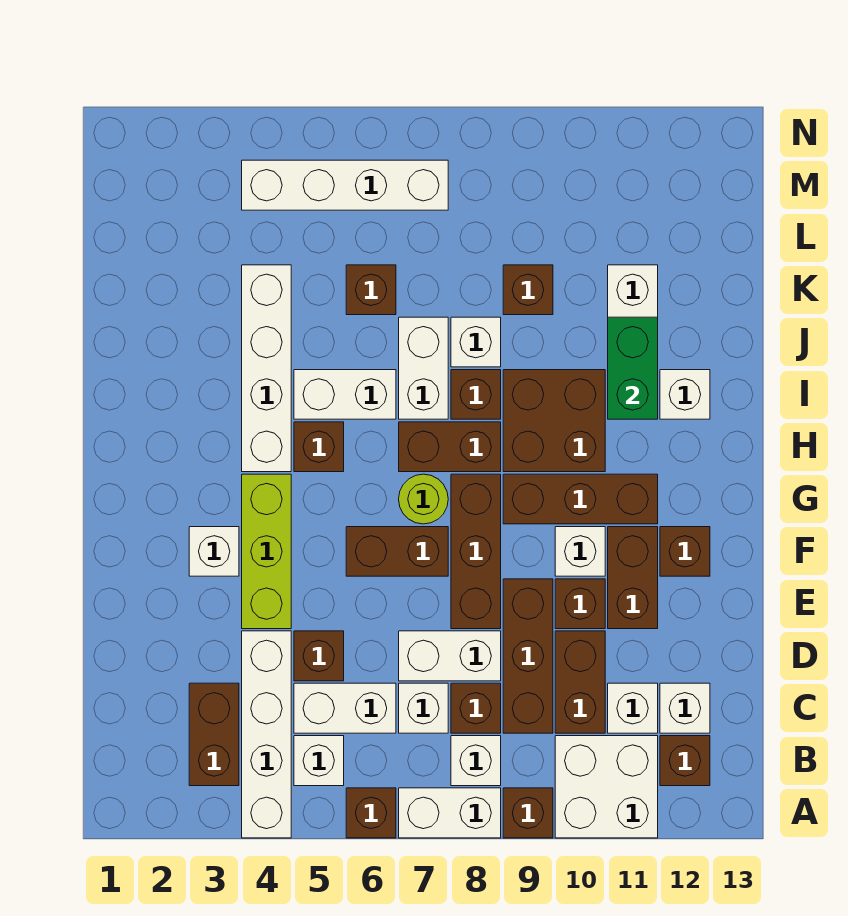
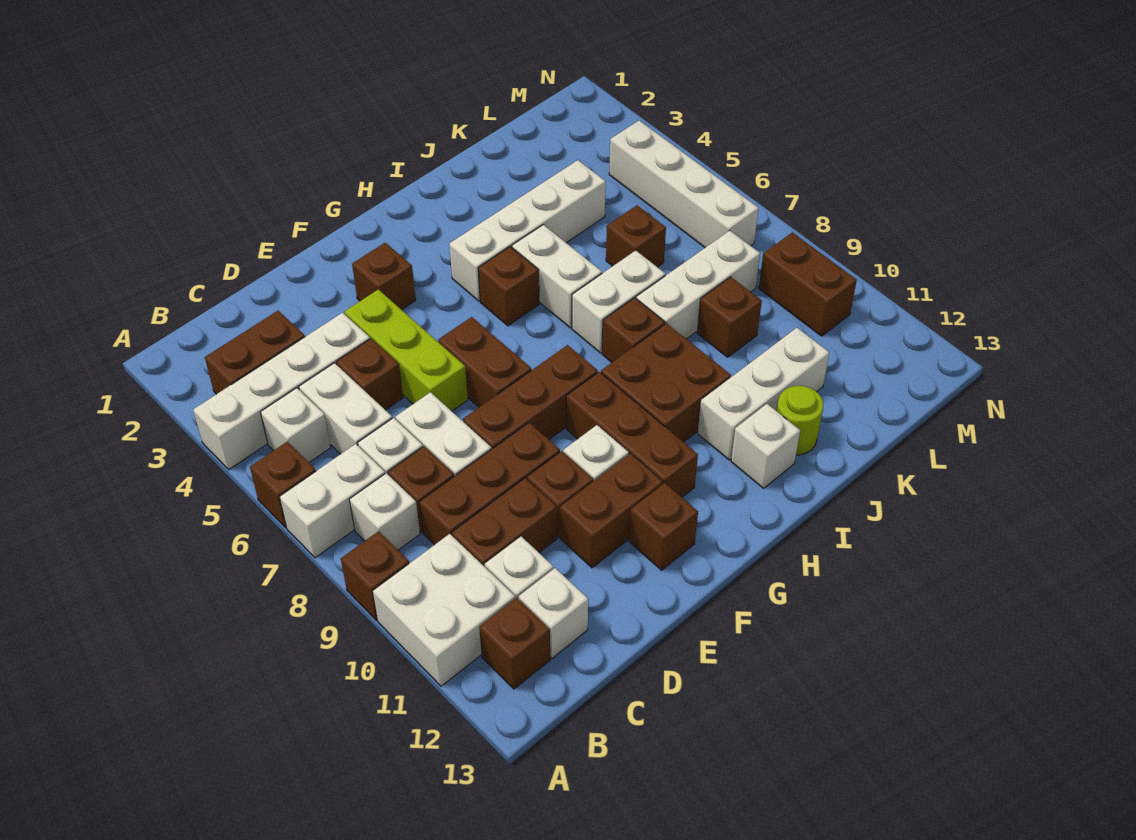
white brick A7:A8 level 1 -> white brick A7:B7 level 1
lime brick E4:G4 level 1 -> lime brick E4:E6 level 1
white brick F3 level 1 -> brown brick F3 level 1
lime round brick G7 level 1 -> lime round brick J12 level 1
brown brick H7:H8 level 1 -> brown brick M9:M10 level 1
green brick I11:J11 level 2 -> none
white brick J8 level 1 -> white brick J8:L8 level 1

